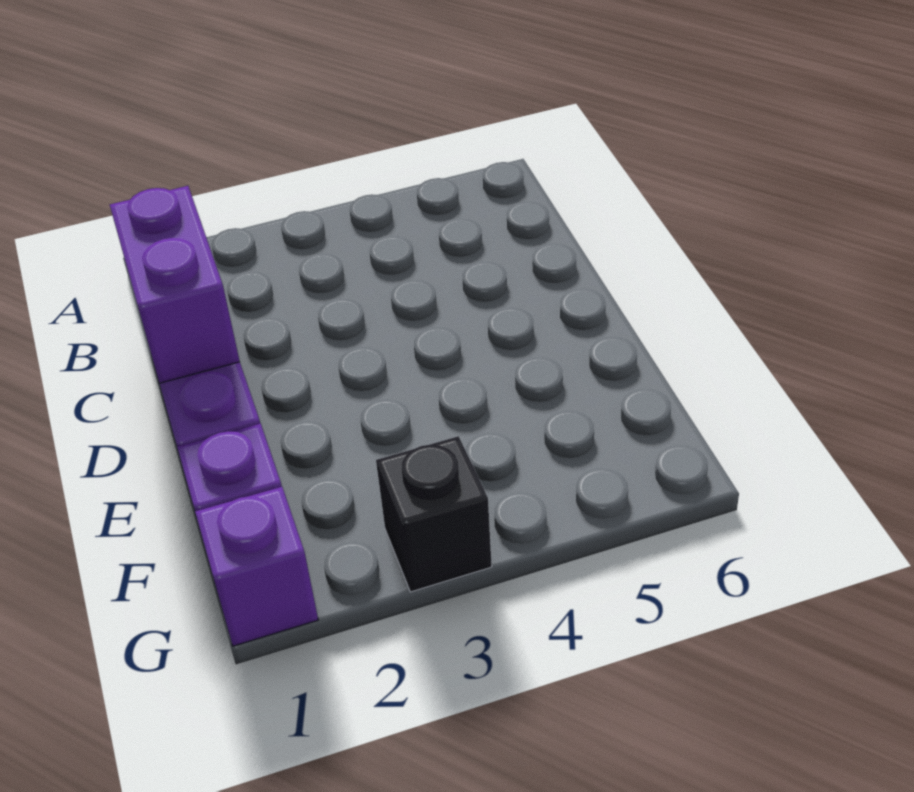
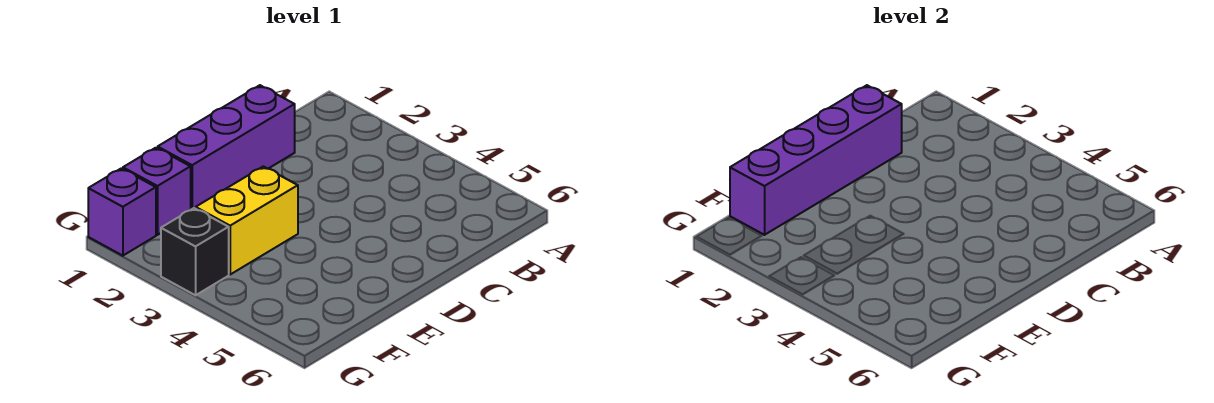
purple brick C1:D1 level 2 -> purple brick C1:F1 level 2
none -> yellow brick E3:F3 level 1

